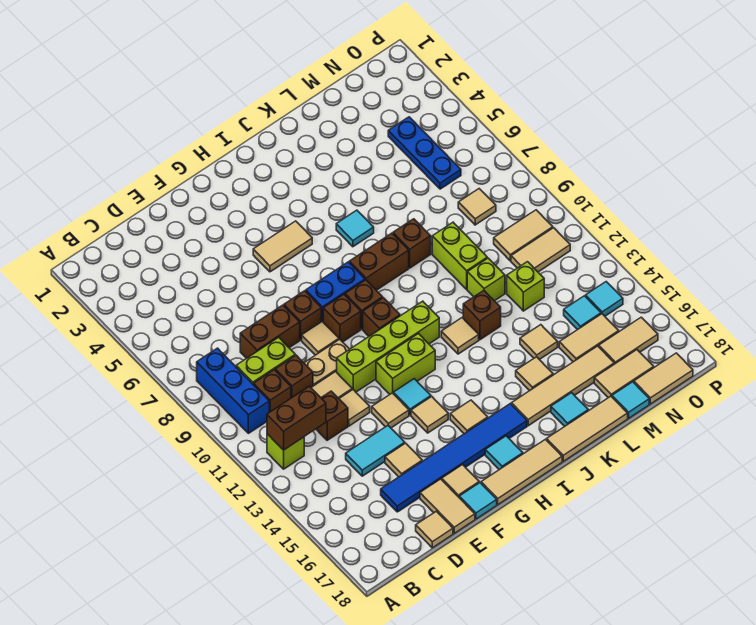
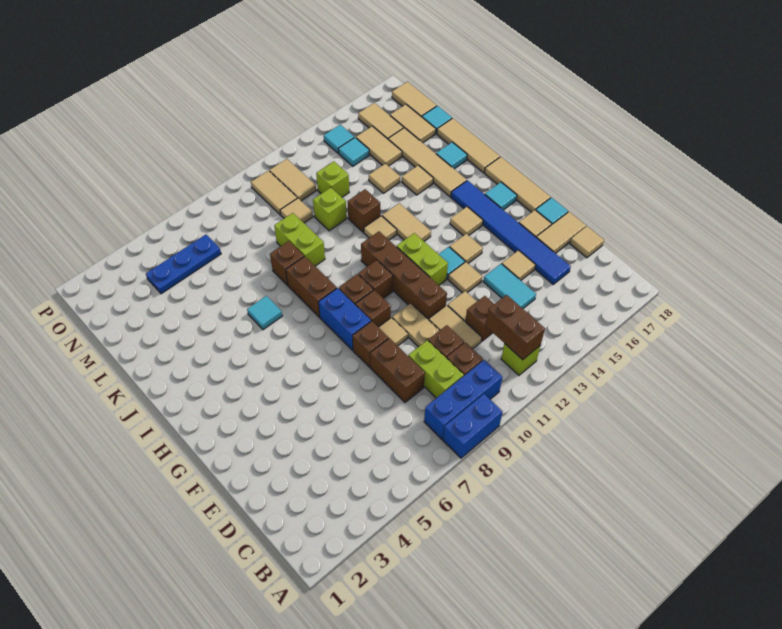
none -> blue brick A8:A9 level 1
lime brick F11:I11 level 1 -> brown brick F11:I11 level 1
tan tile G5:H5 level 1 -> tan tile I13:J13 level 1
lime brick L9:L10 level 1 -> lime brick K9:L9 level 1
tan tile N8 level 1 -> tan tile M10 level 1

